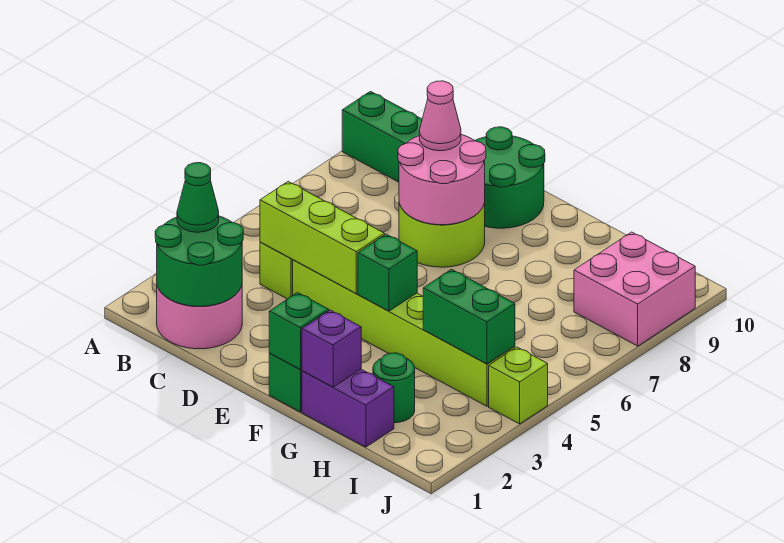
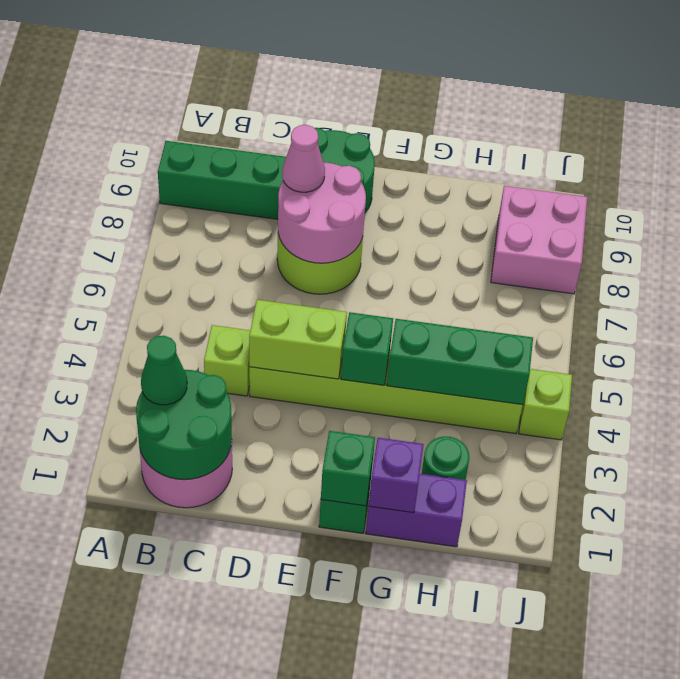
lime brick C4:E4 level 2 -> lime brick D4:E4 level 2
green brick H4:I4 level 2 -> green brick G4:I4 level 2

